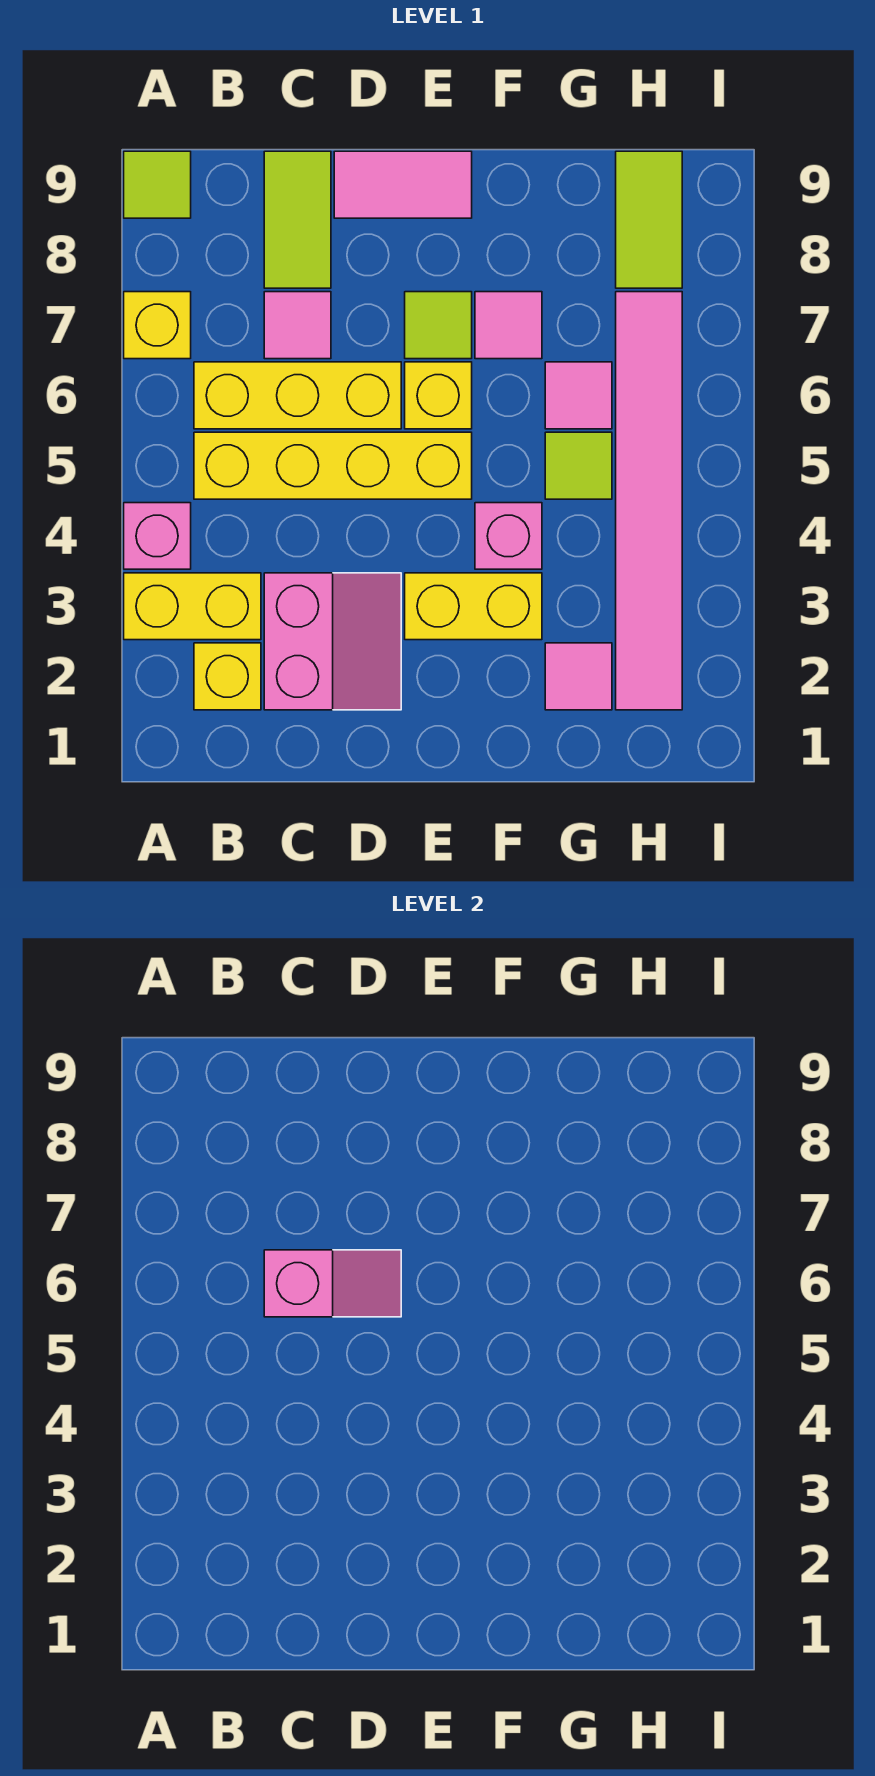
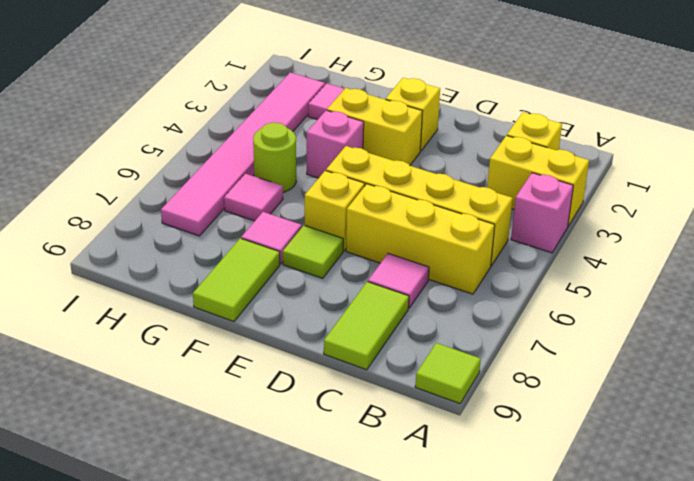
yellow brick A7 level 1 -> yellow brick E2 level 1
pink slope C2:D3 level 1 top C -> none
pink slope C6:D6 level 2 top C -> none
pink tile D9:E9 level 1 -> none
lime tile G5 level 1 -> lime round brick G5 level 1
lime tile H8:H9 level 1 -> lime tile F8:F9 level 1

